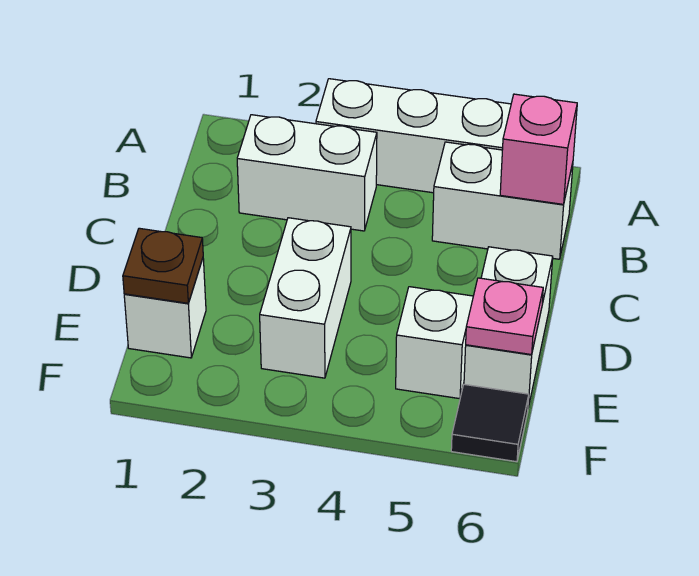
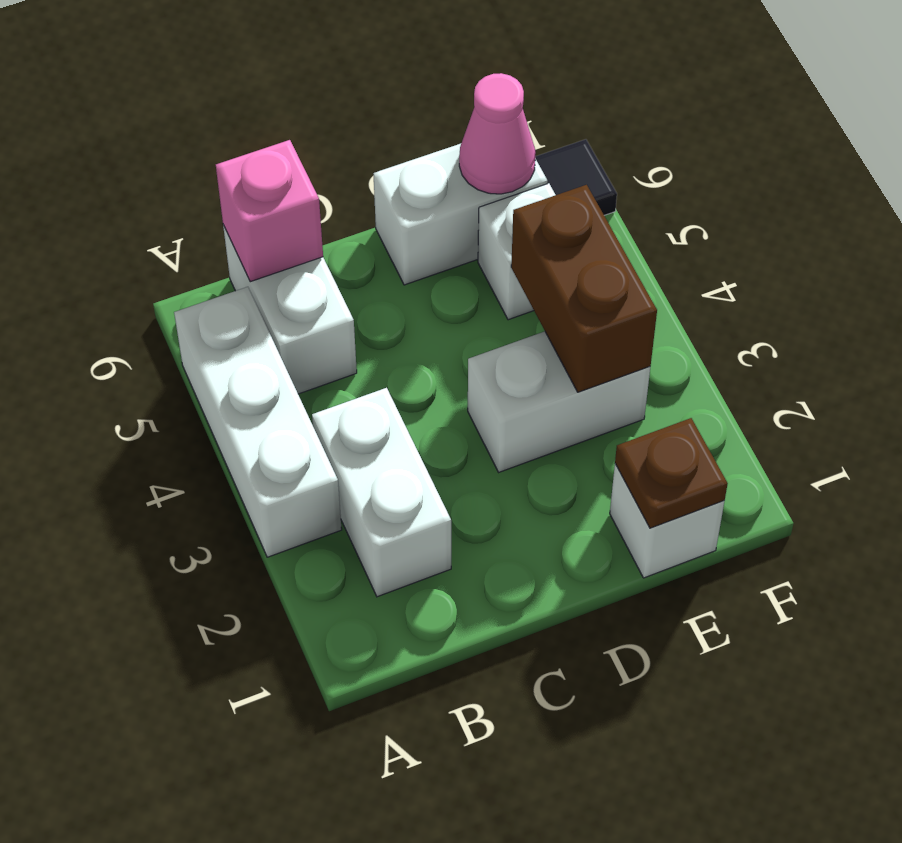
none -> brown brick E3:E4 level 2
pink plate E6 level 2 -> pink cone E6 level 2

